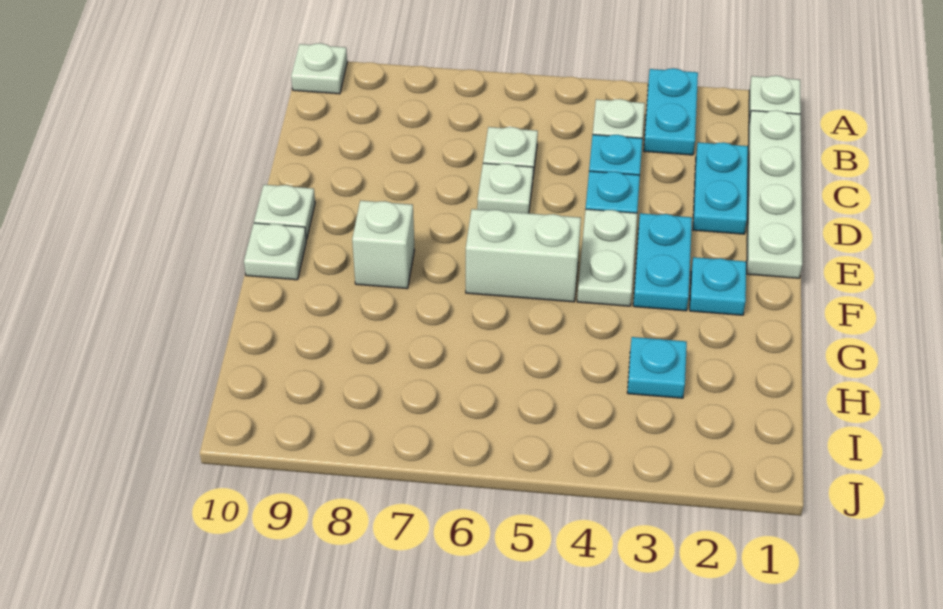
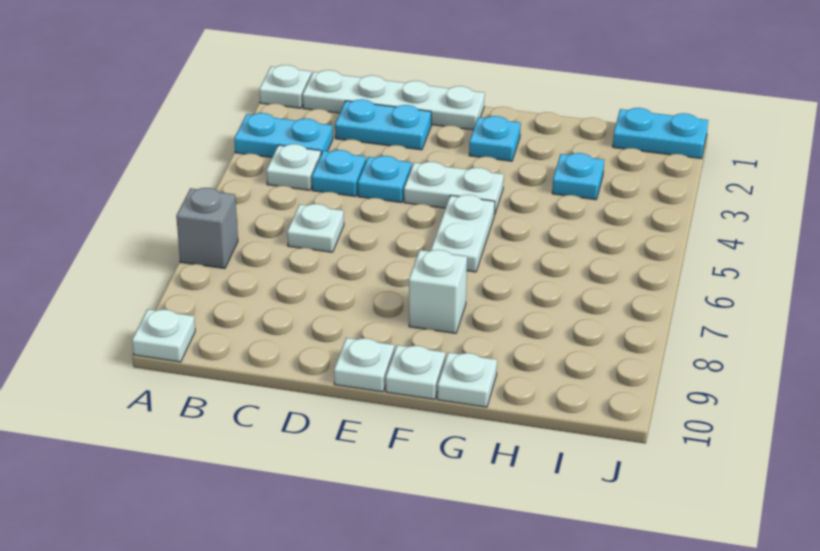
none -> grey brick A7 level 1
white plate D6 level 1 -> white plate G10 level 1
cyan plate E3:F3 level 1 -> cyan plate I1:J1 level 1
white brick F5:F6 level 1 -> white plate F5:F6 level 1

